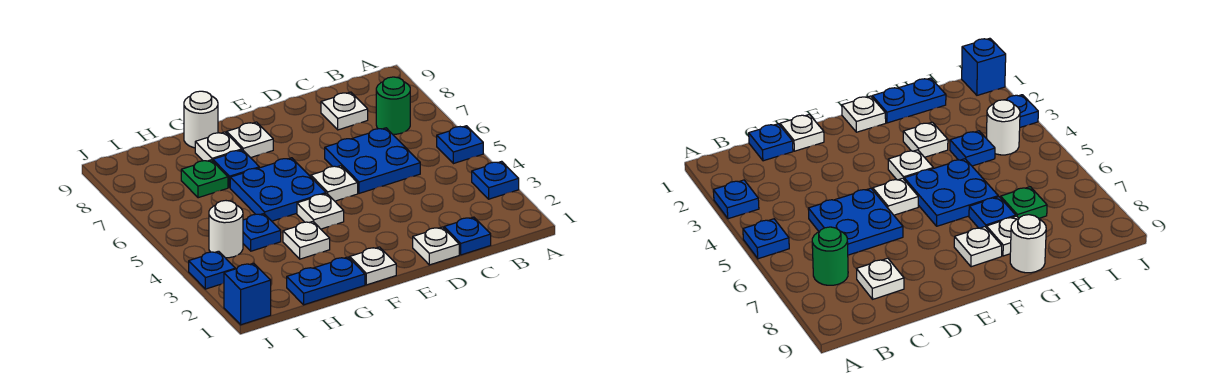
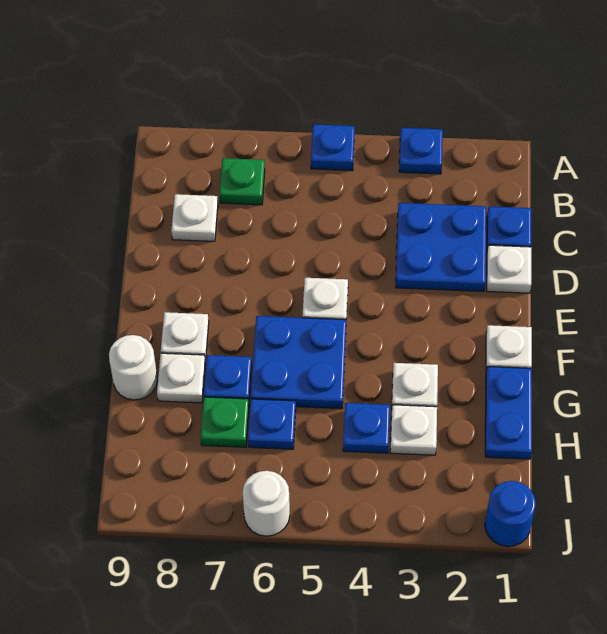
green round brick B7 level 1 -> green plate B7 level 1
blue plate C5:D6 level 1 -> blue plate C2:D3 level 1
white plate F4 level 1 -> white plate H3 level 1
white round brick I4 level 1 -> white round brick J6 level 1
blue brick J1 level 1 -> blue round brick J1 level 1
blue plate J3 level 1 -> blue plate H6 level 1

